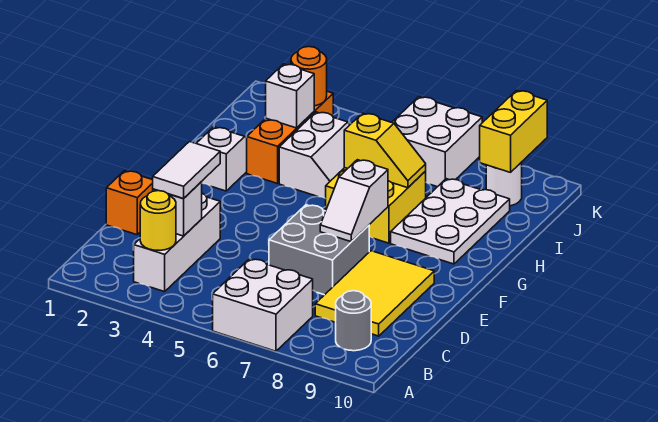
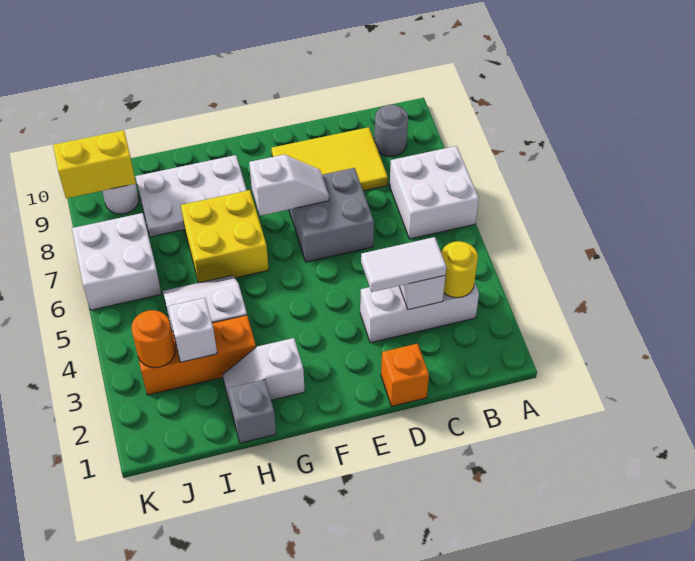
none -> grey brick H1 level 1
yellow slope H6:H7 level 2 top 6 -> none

